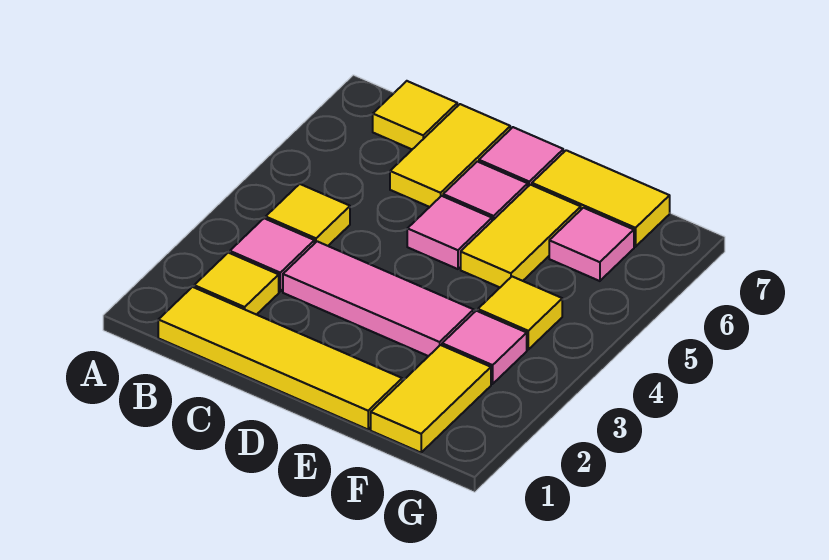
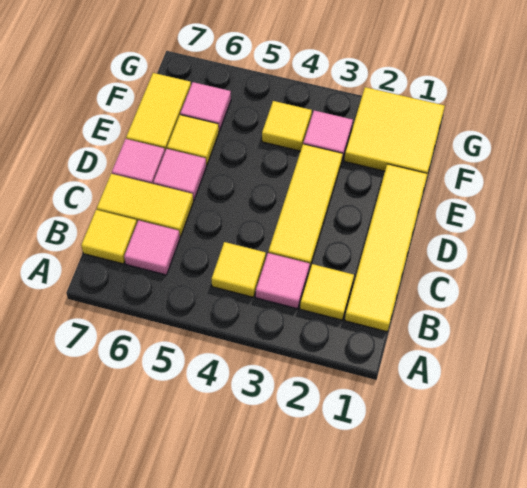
pink tile C3:E3 level 1 -> yellow tile C3:E3 level 1
pink tile D5 level 1 -> pink tile B6 level 1
yellow tile E5:E6 level 1 -> yellow tile E6 level 1
yellow tile F1:F2 level 1 -> yellow tile F1:G2 level 1

